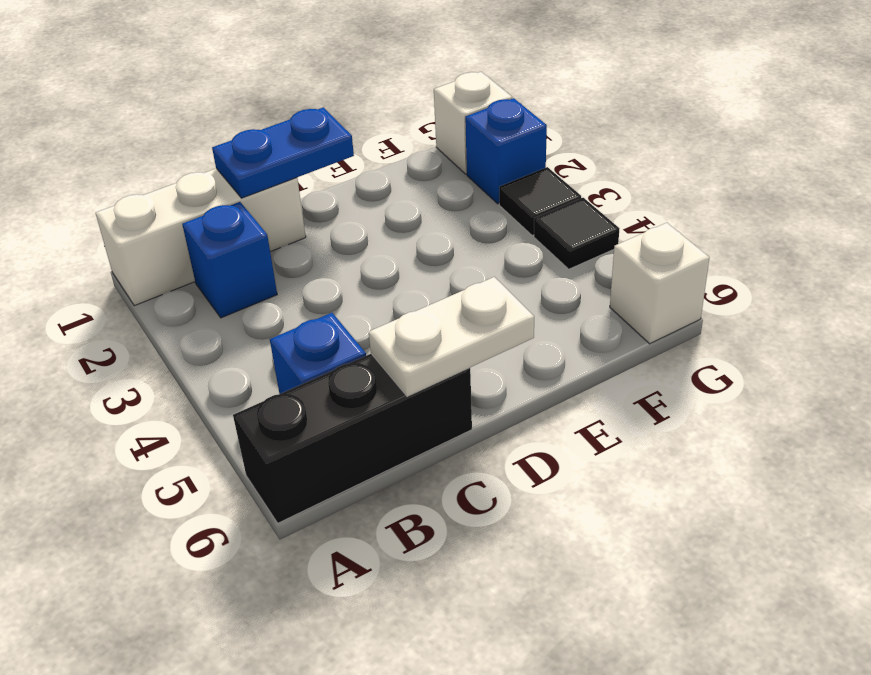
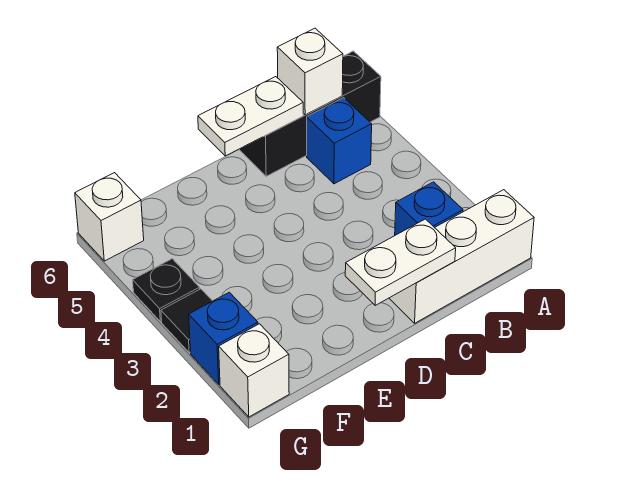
none -> white brick B6 level 2
blue plate C1:D1 level 2 -> white plate C1:D1 level 2
black tile G4 level 1 -> black plate G4 level 1

